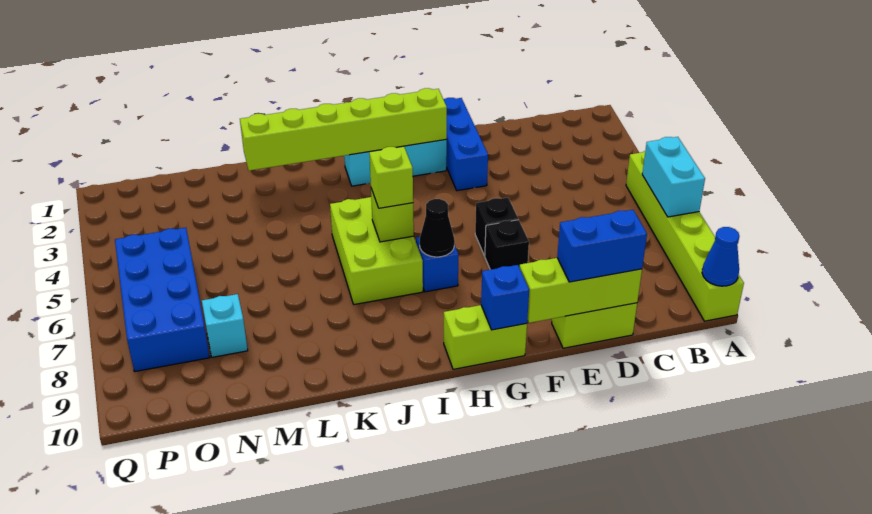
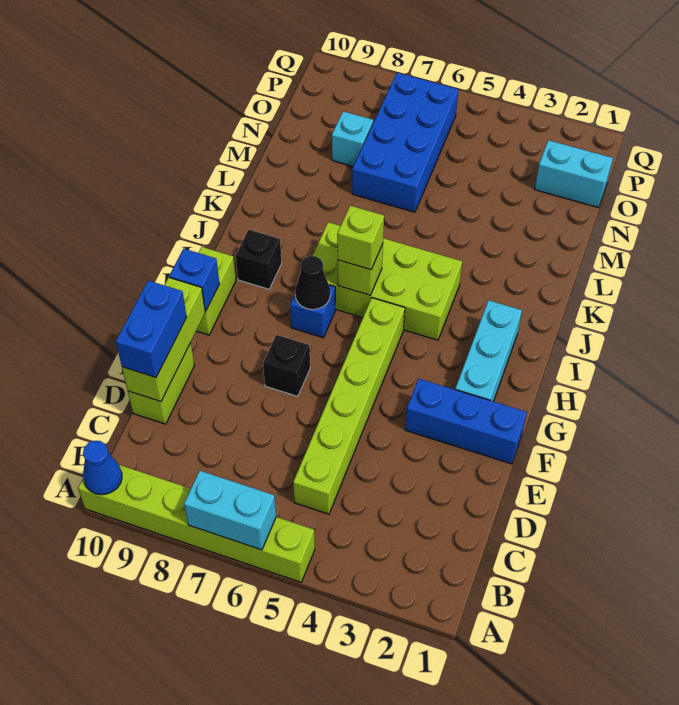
black brick F6 level 1 -> black brick I9 level 1
lime brick G2:L2 level 2 -> lime brick C5:H5 level 1
lime brick I5:J7 level 1 -> lime brick I4:J7 level 1
none -> cyan brick O1:O2 level 1
blue brick O5:P8 level 1 -> blue brick M6:P7 level 1

